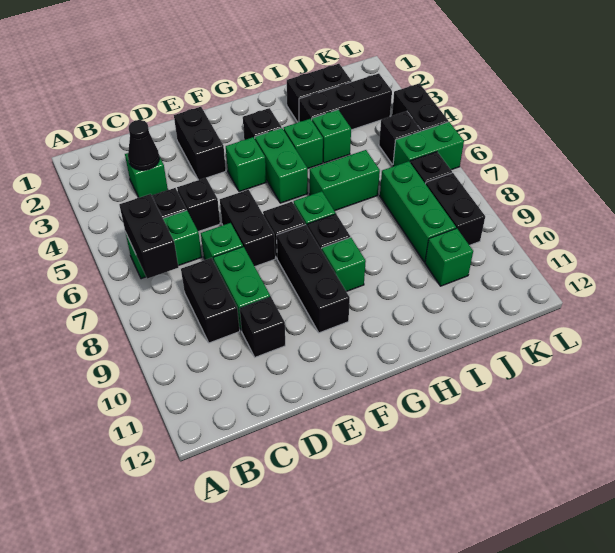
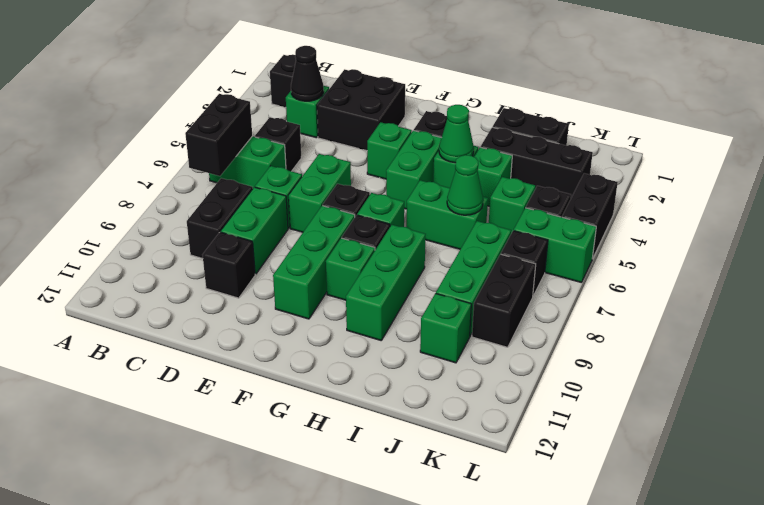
black brick D5 level 1 -> black brick B2 level 1
black brick E2:E3 level 1 -> black brick D2:E3 level 1
black brick E6:E7 level 1 -> green brick E6:E7 level 1
black brick F8:F10 level 1 -> green brick F8:F10 level 1
none -> green cone H4 level 2
none -> green brick H8:H10 level 1
none -> green cone I6 level 2
none -> green brick J5 level 1

